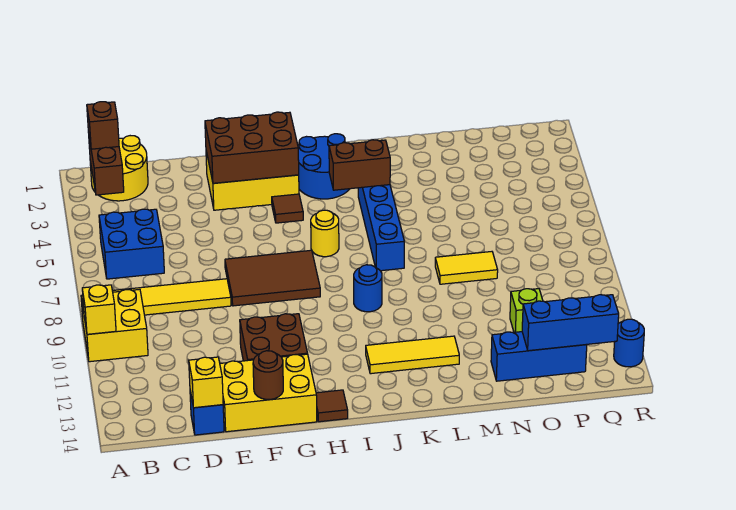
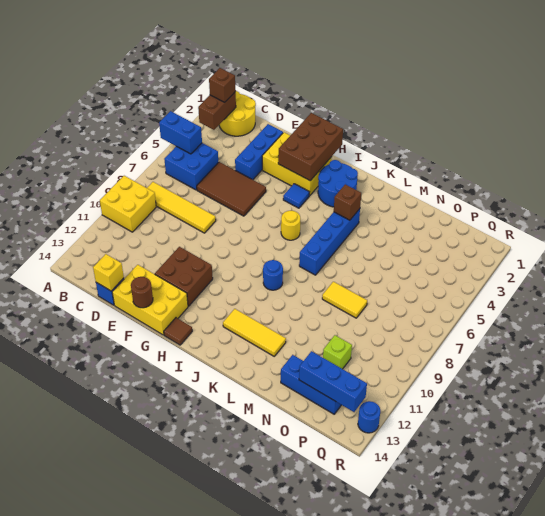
none -> blue brick A5:B5 level 2
yellow brick A10 level 2 -> none
none -> blue brick E2:E4 level 1
brown brick F2:H3 level 2 -> brown brick G1:H3 level 2
brown tile F7:H8 level 1 -> brown tile D5:F6 level 1
brown tile H4 level 1 -> blue tile H4 level 1
brown brick J4:K4 level 2 -> brown brick K4 level 2

